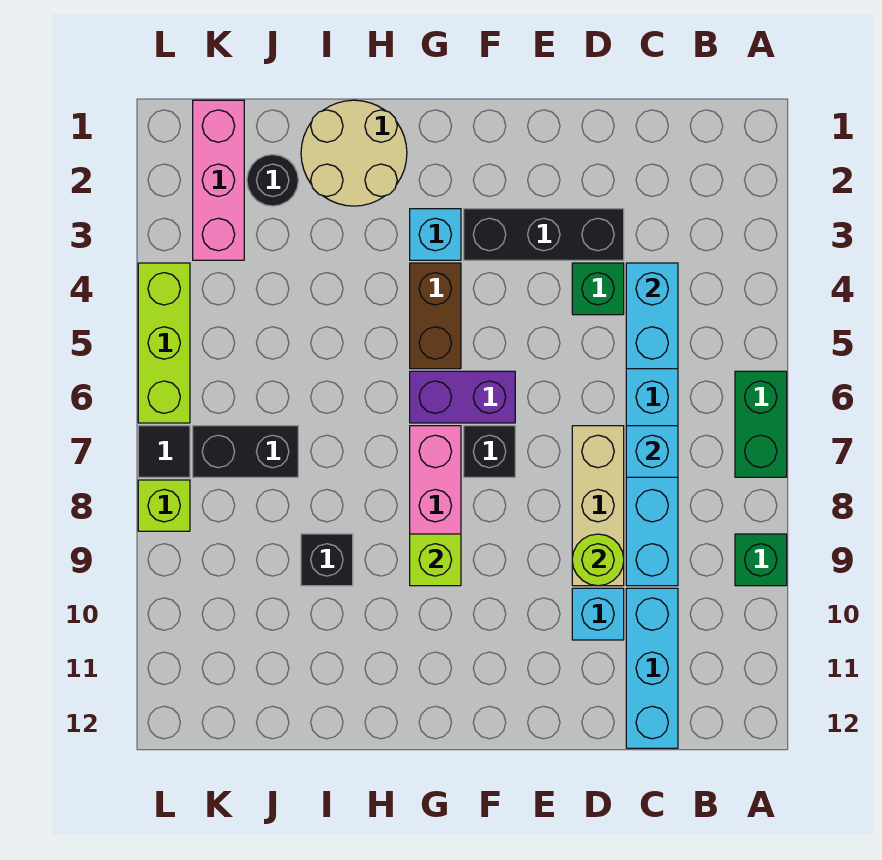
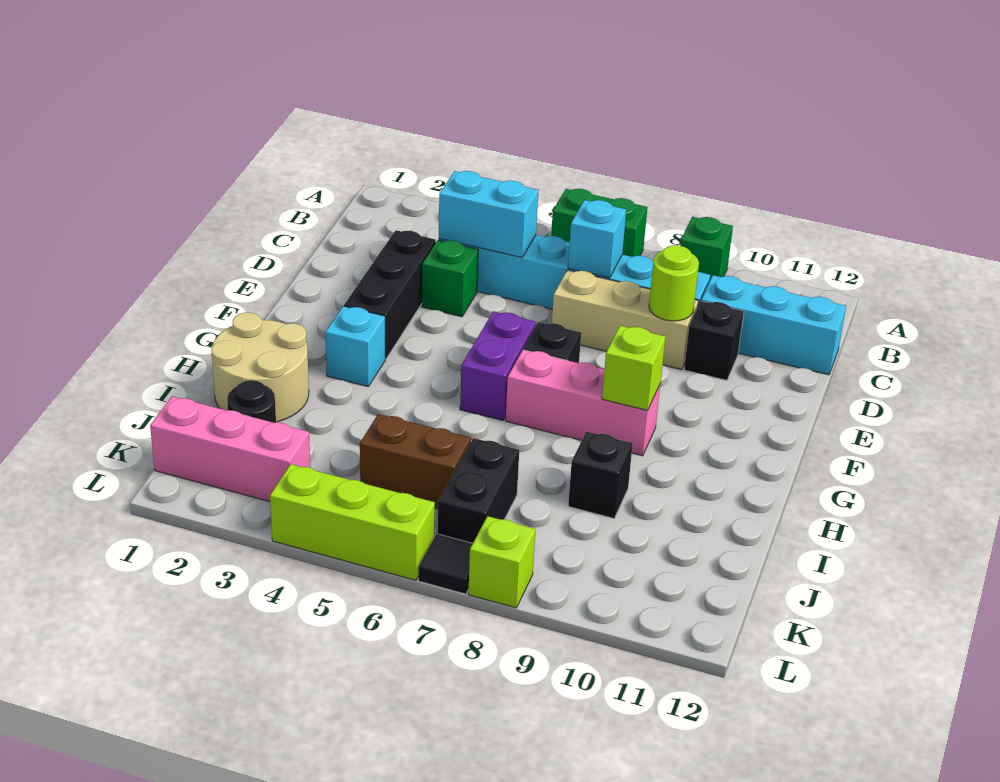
cyan brick D10 level 1 -> black brick D10 level 1
brown brick G4:G5 level 1 -> brown brick J5:J6 level 1

